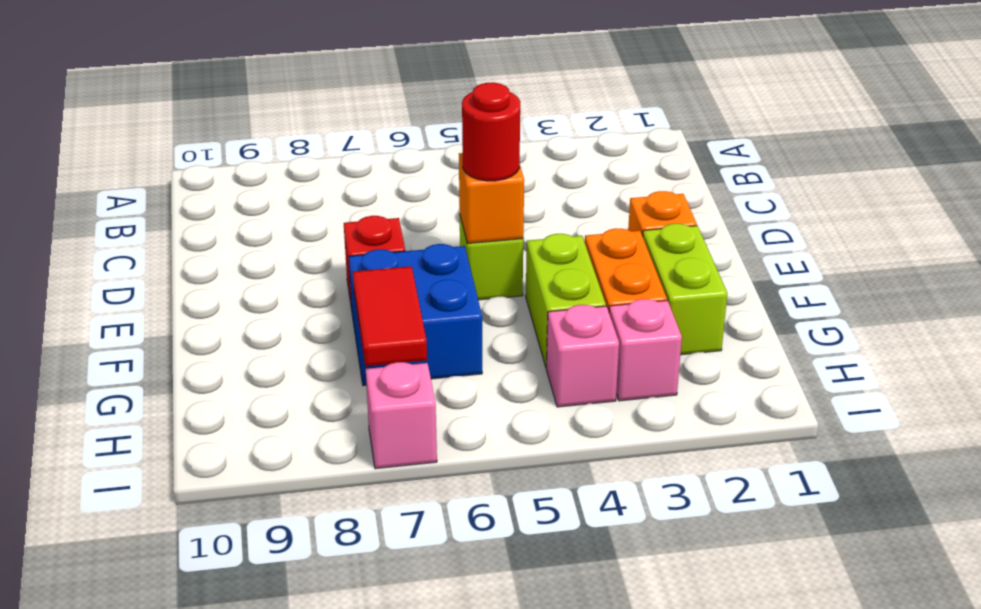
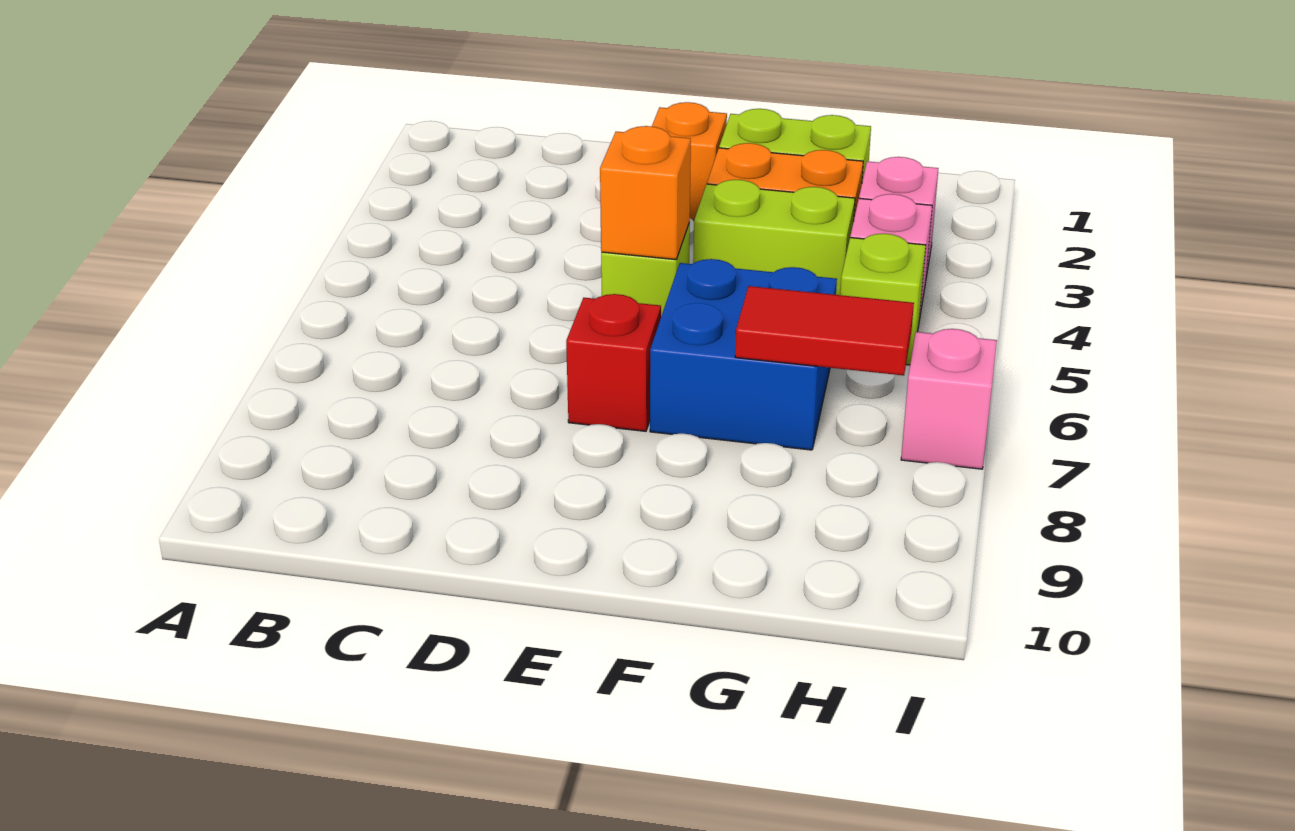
red round brick E5 level 3 -> none
none -> lime brick H5 level 1

